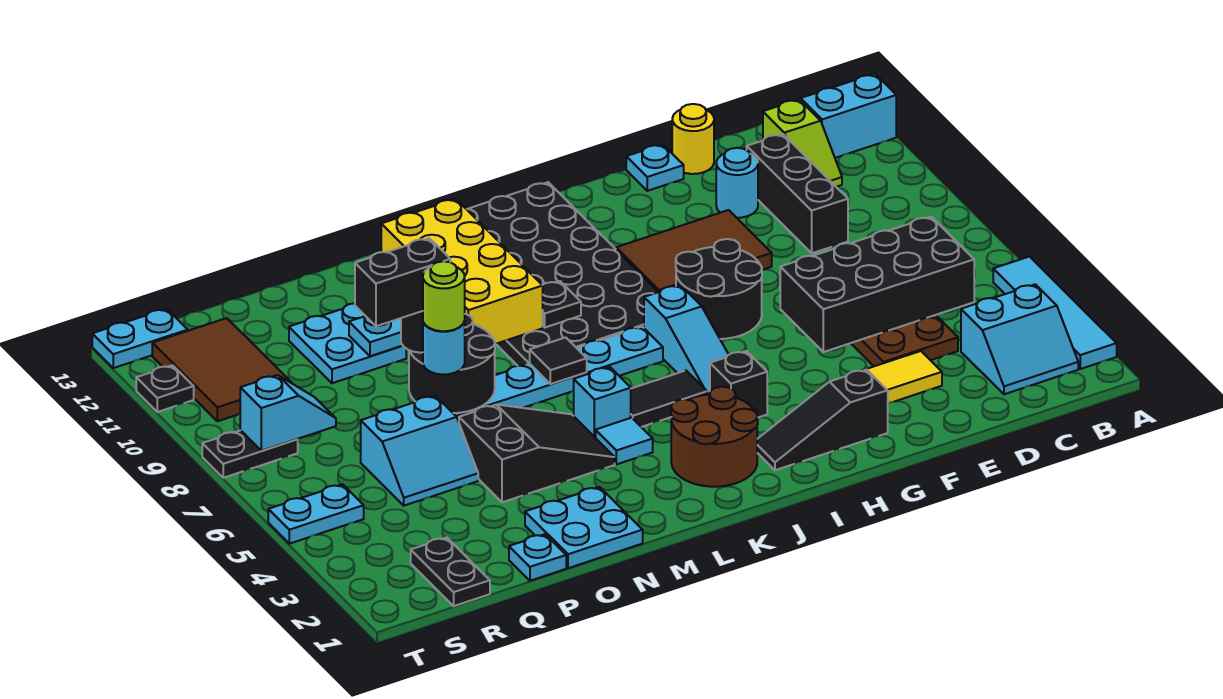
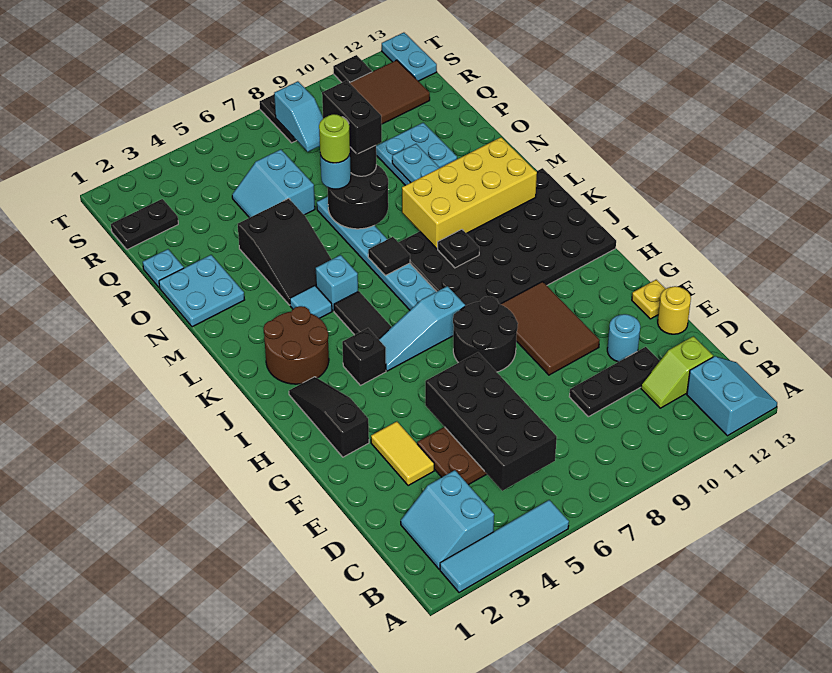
black brick D9:D11 level 1 -> black plate D9:D11 level 1
cyan plate F13 level 1 -> yellow plate F13 level 1
cyan plate S5:T5 level 1 -> none

